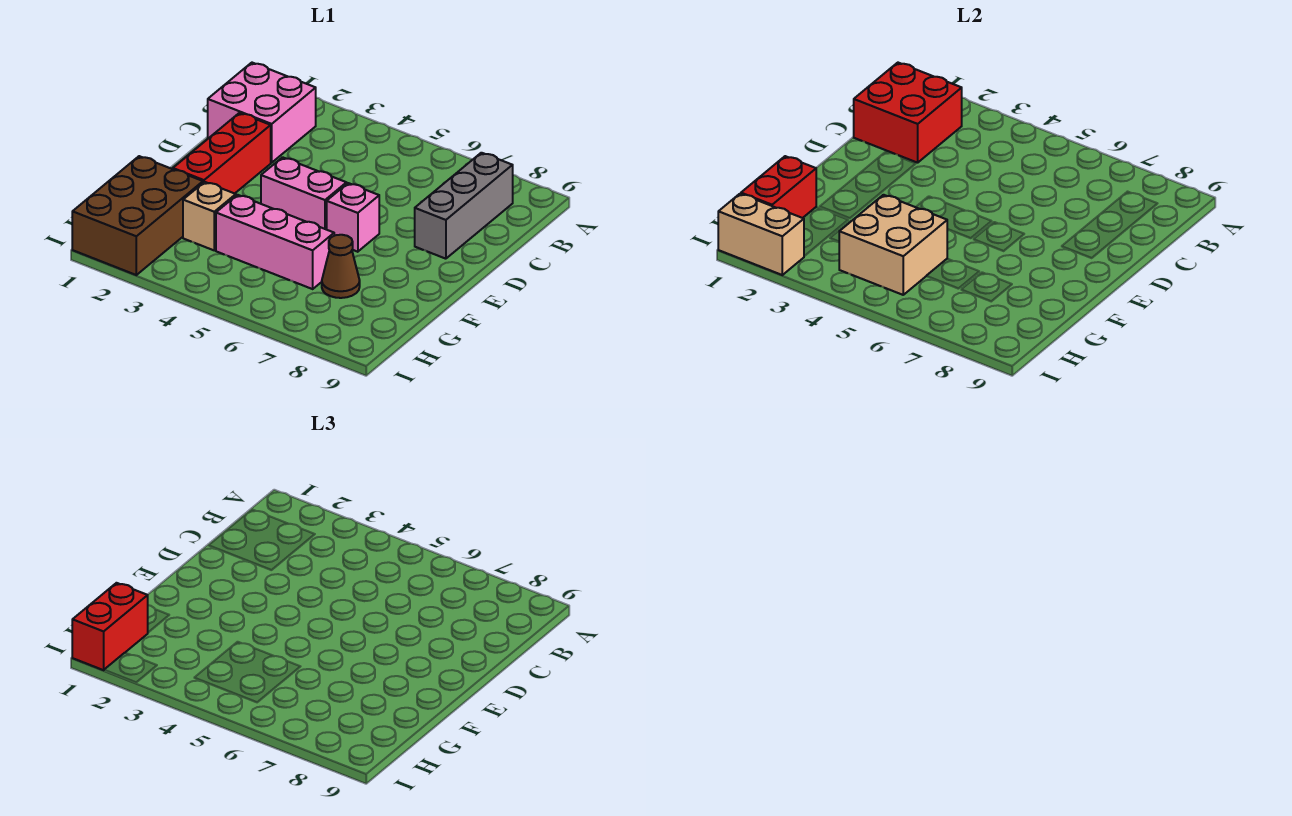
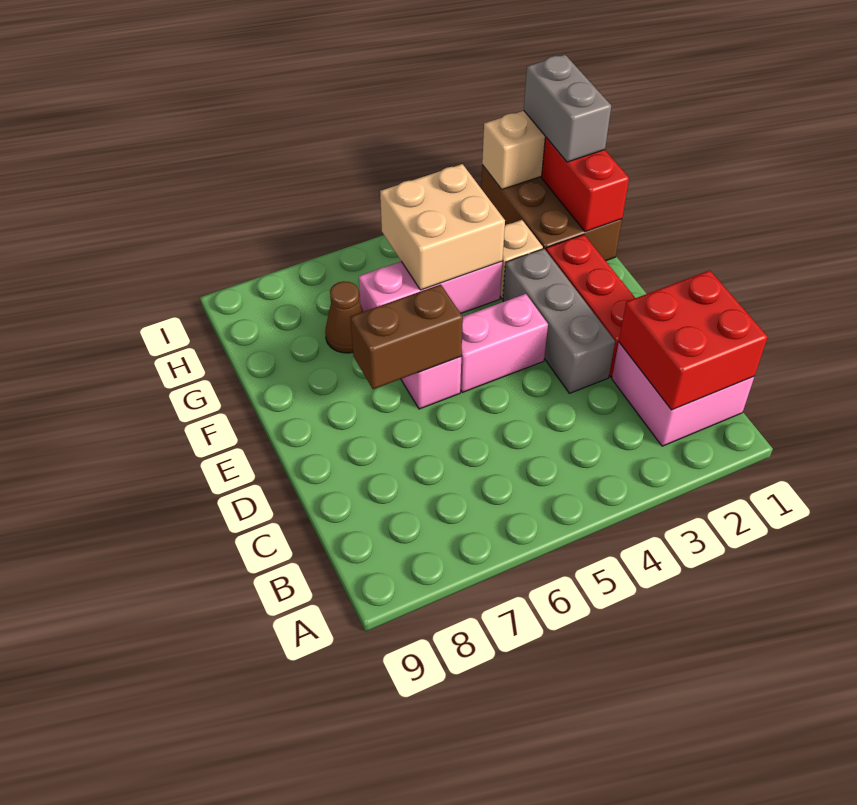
grey brick B8:D8 level 1 -> grey brick D3:F3 level 1
none -> brown brick E6:E7 level 2
red brick H1:I1 level 3 -> grey brick H1:I1 level 3

